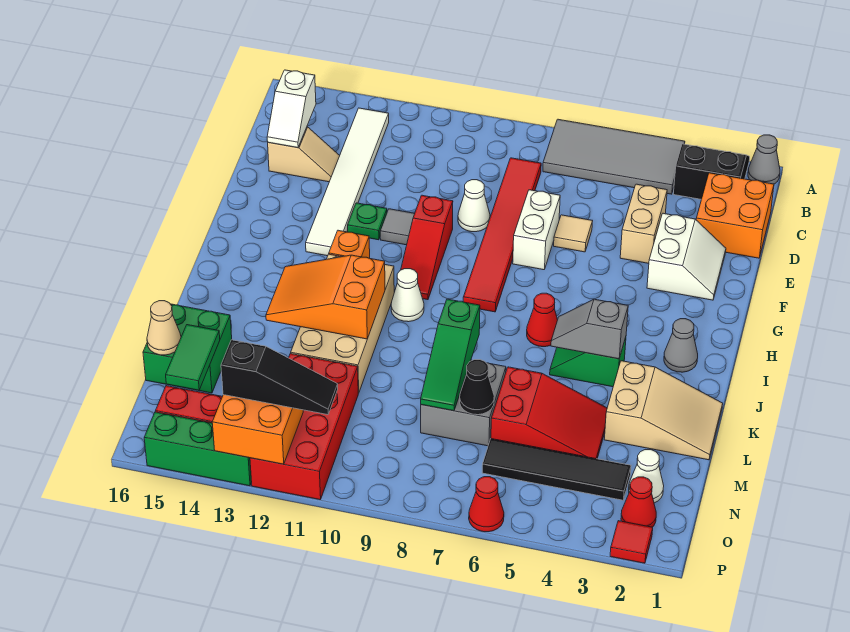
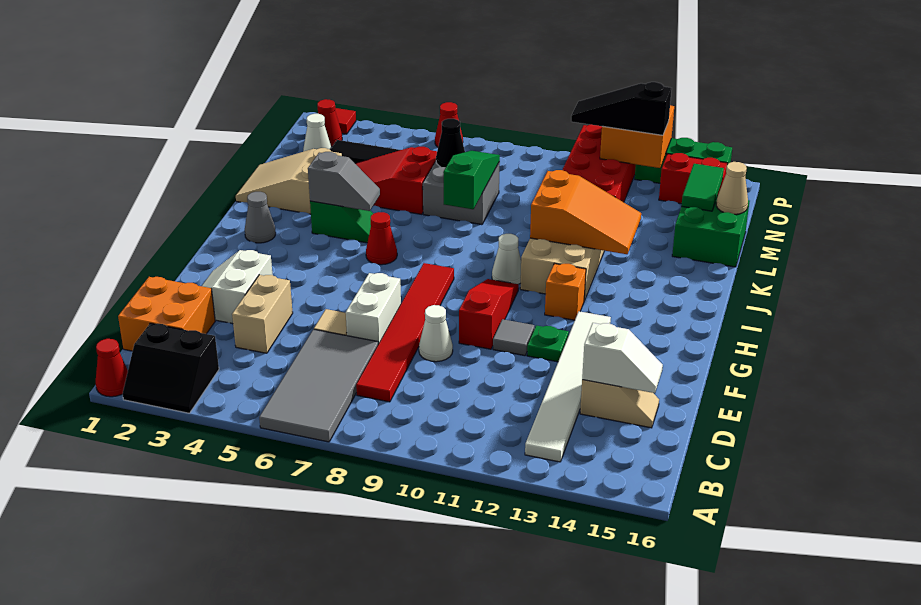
grey cone A1 level 1 -> red cone A1 level 1
grey tile A4:B7 level 1 -> grey tile A6:D7 level 1
white slope C15:D15 level 2 top C -> white slope D14:D15 level 2 top 14
tan slope D14:D15 level 1 top 15 -> tan slope D14:D15 level 1 top 14

